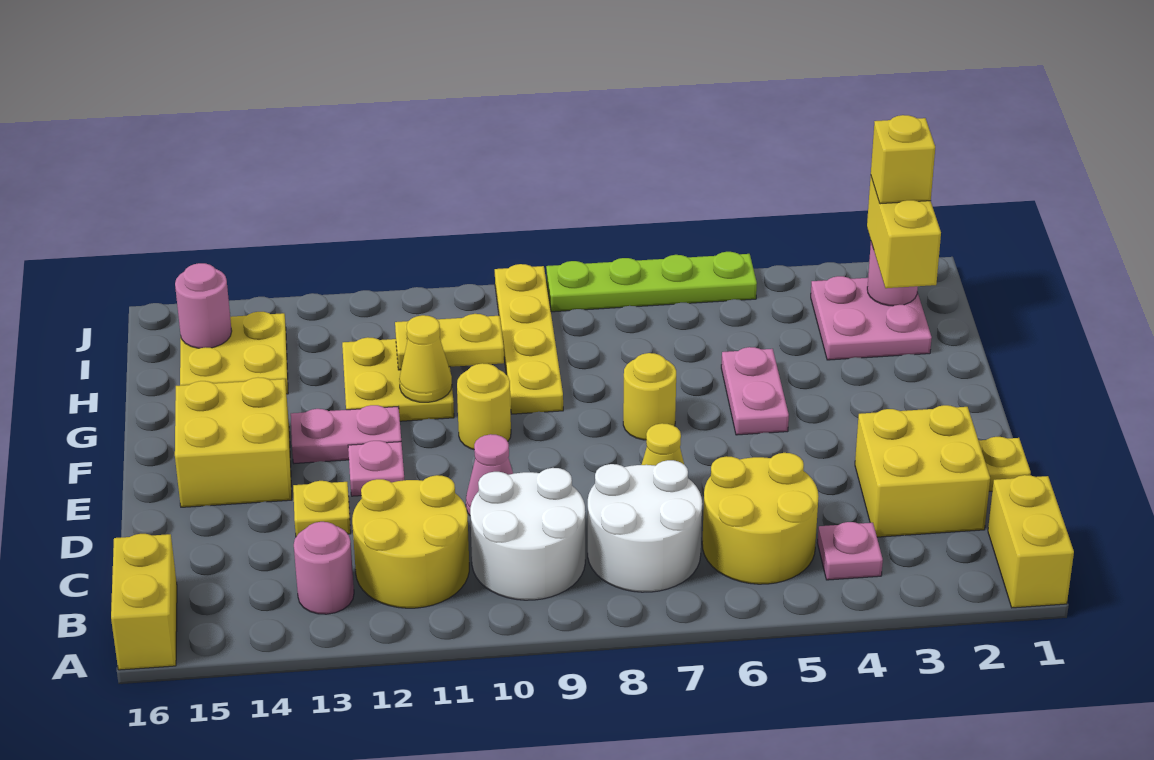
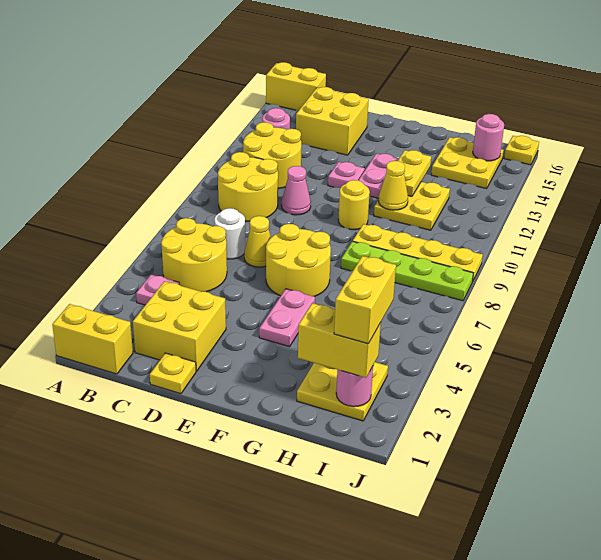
white round brick B7:C8 level 1 -> white round brick C7 level 1
white round brick B9:C10 level 1 -> yellow round brick B9:C10 level 1
yellow plate D13 level 1 -> yellow plate J16 level 1
yellow brick E14:F15 level 1 -> yellow brick C14:D15 level 1
pink plate F5:G5 level 1 -> pink plate F4:F5 level 1
yellow round brick F7 level 1 -> yellow round brick E6:F7 level 1
pink plate H2:I3 level 1 -> yellow plate H2:I3 level 1
yellow plate H10:H11 level 2 -> yellow plate G12:G13 level 2
yellow brick I2 level 4 -> yellow brick I2:I3 level 4
lime plate J5:J8 level 1 -> lime plate G8:J8 level 1

